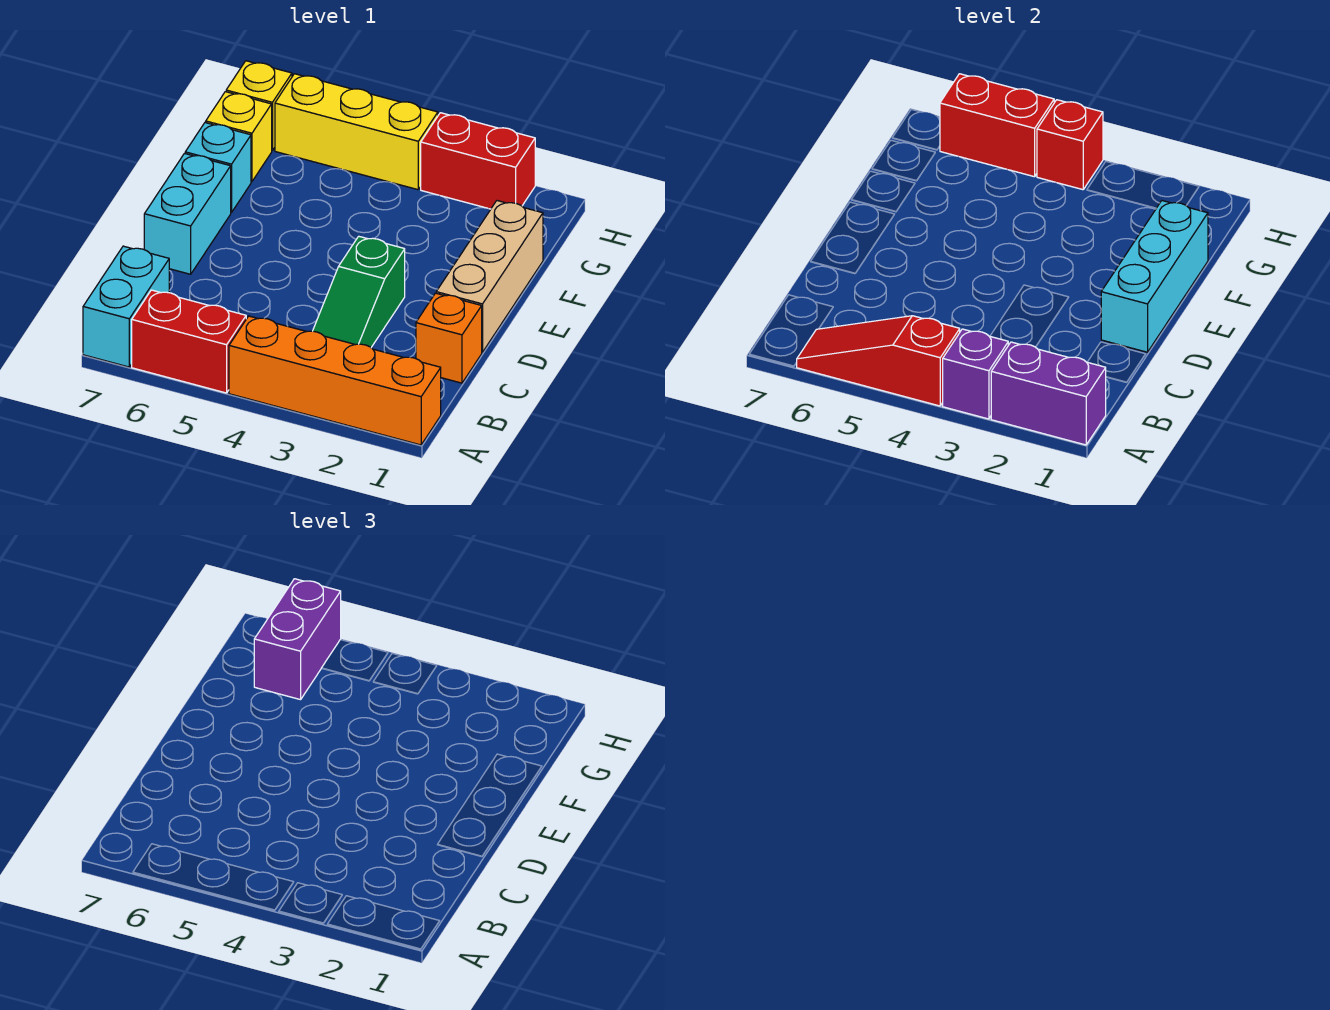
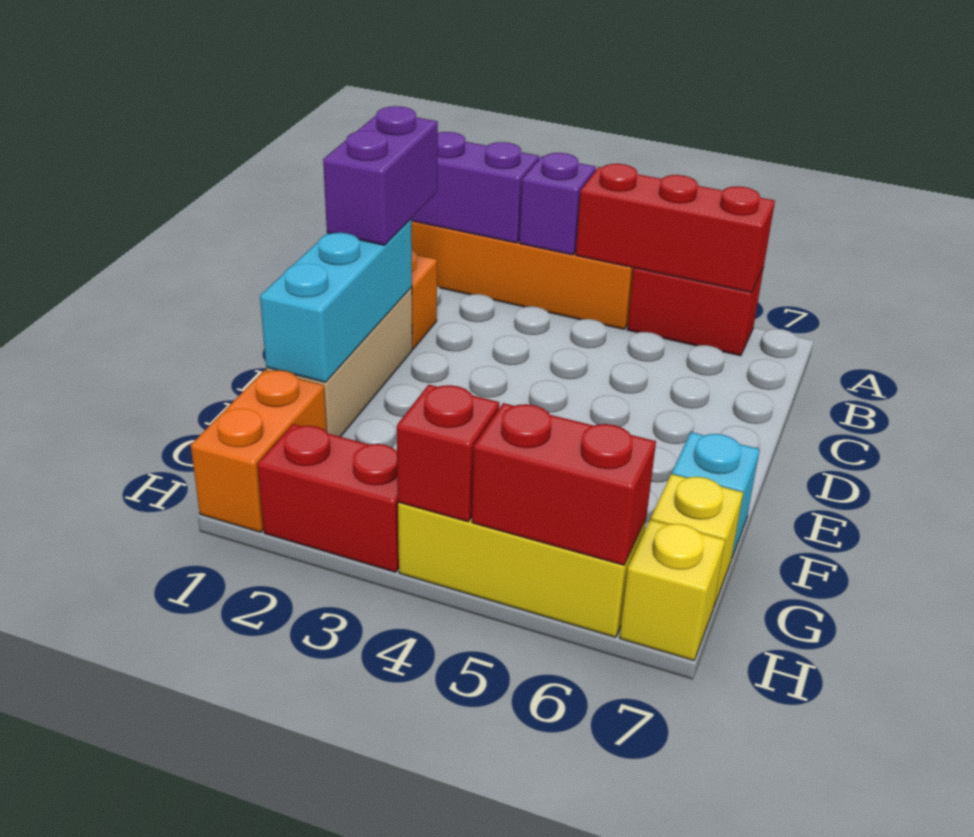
red slope A4:A6 level 2 top 4 -> red brick A4:A6 level 2
cyan brick A7:B7 level 1 -> none
green slope B3:D3 level 1 top D -> none
cyan brick D7:E7 level 1 -> none
none -> orange brick G1:H1 level 1
purple brick G6:H6 level 3 -> purple brick C1:D1 level 3

